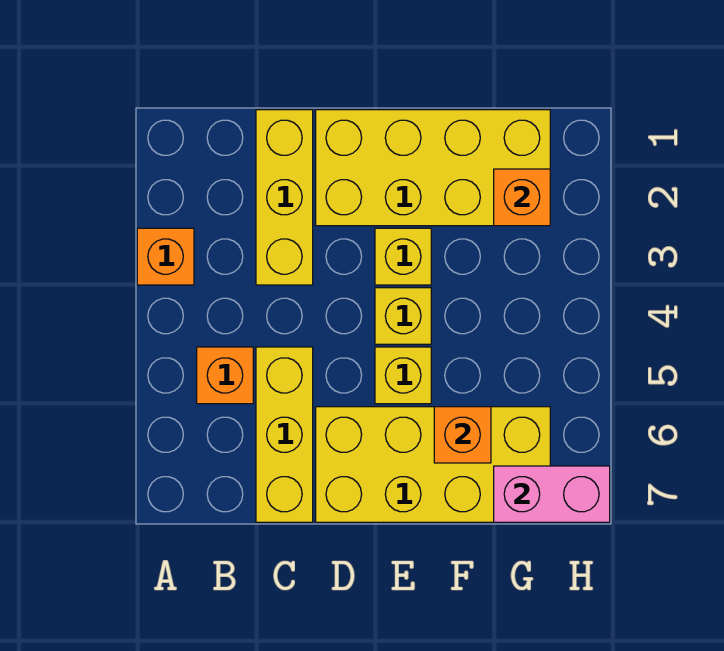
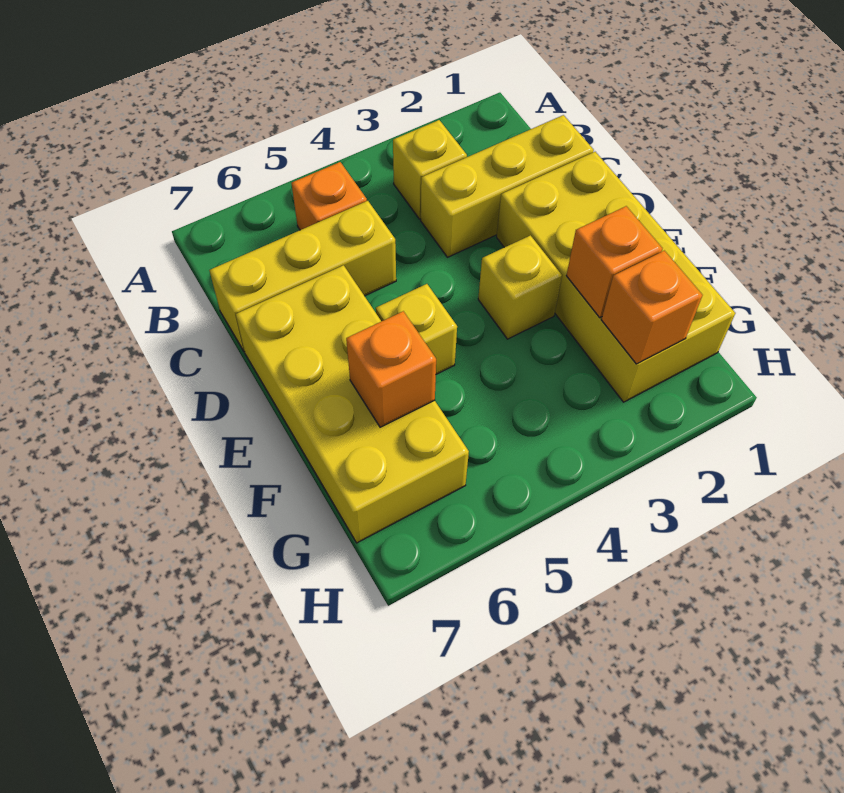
orange brick A3 level 1 -> orange brick F2 level 2
yellow brick E4 level 1 -> yellow brick B3 level 1
pink brick G7:H7 level 2 -> none

